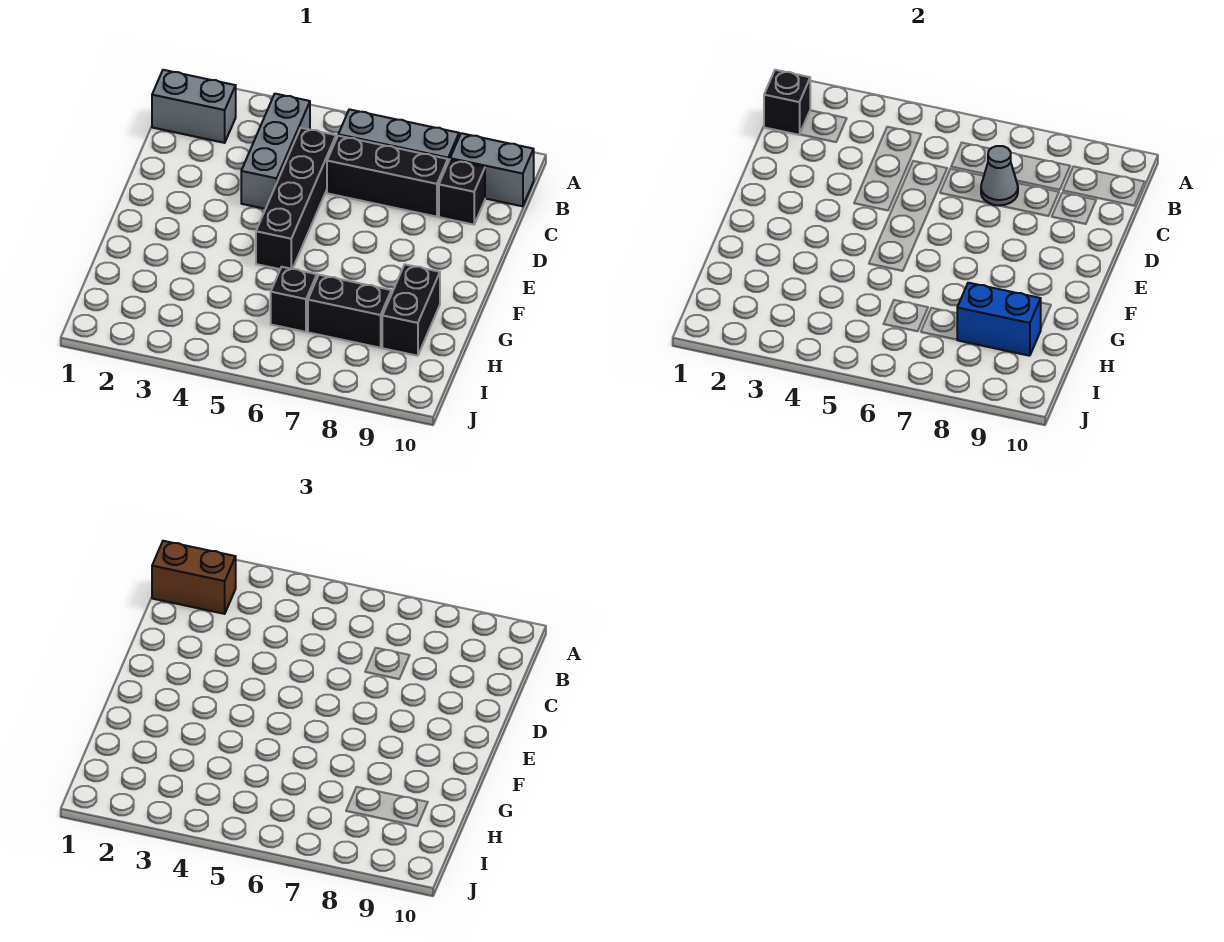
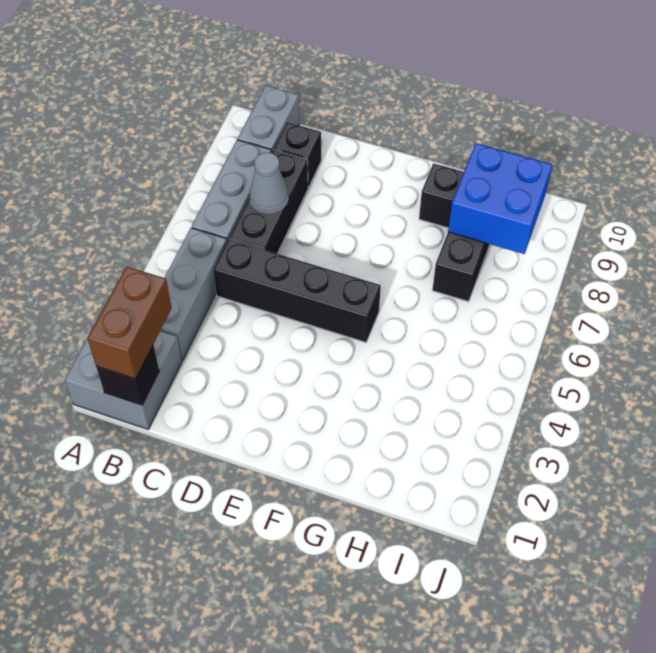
grey brick B1:B2 level 1 -> grey brick A1:B2 level 1
grey brick B4:D4 level 1 -> grey brick B3:B5 level 1
black brick H6 level 1 -> none
blue brick H8:H9 level 2 -> blue brick H8:I9 level 2

